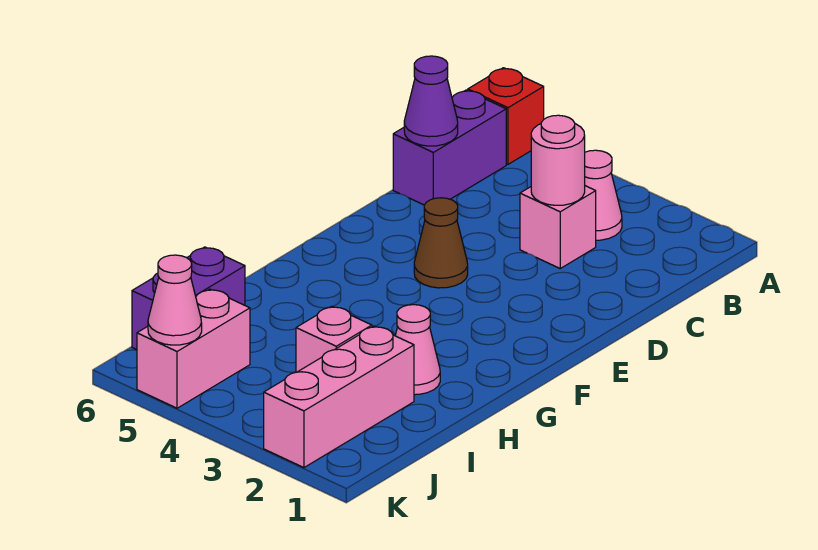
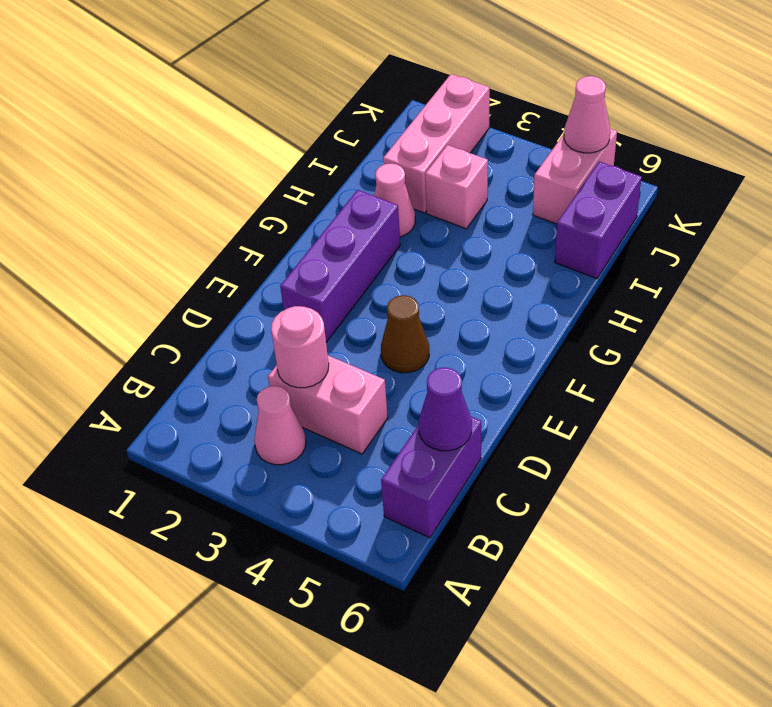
red brick A6 level 1 -> none
pink brick C3 level 1 -> pink brick C3:C4 level 1
none -> purple brick E2:G2 level 1

